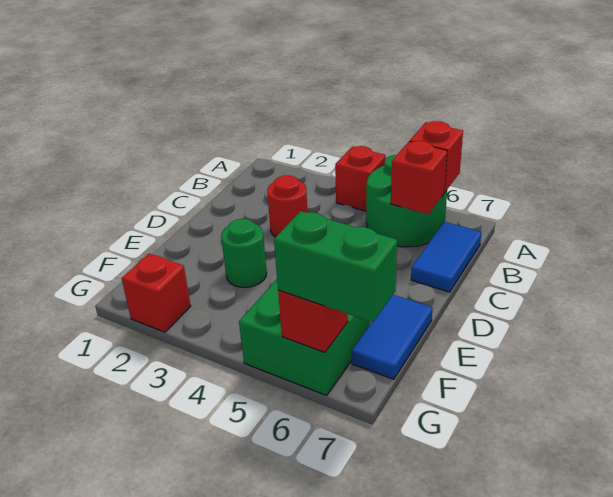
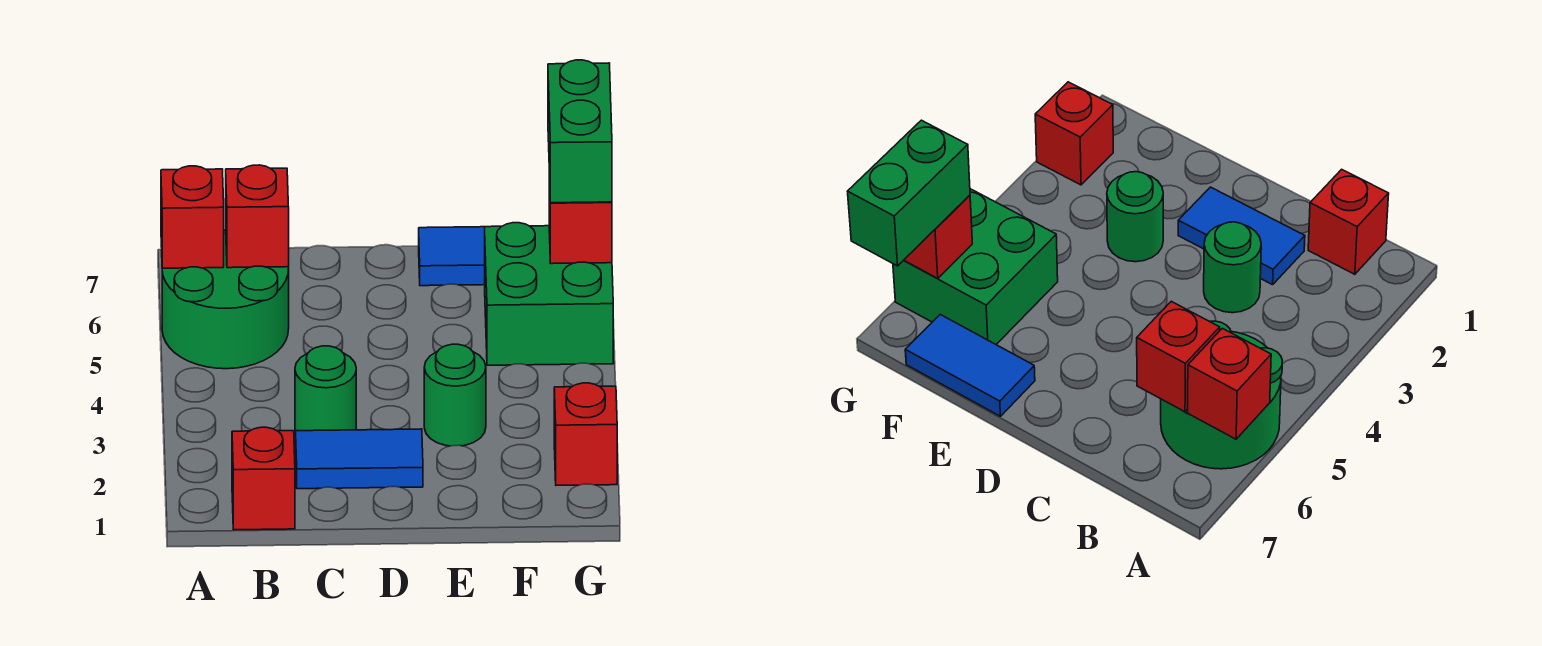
red brick A4 level 1 -> red brick B1 level 1
blue tile B7:C7 level 1 -> blue tile C2:D2 level 1
red round brick C3 level 1 -> green round brick C3 level 1

